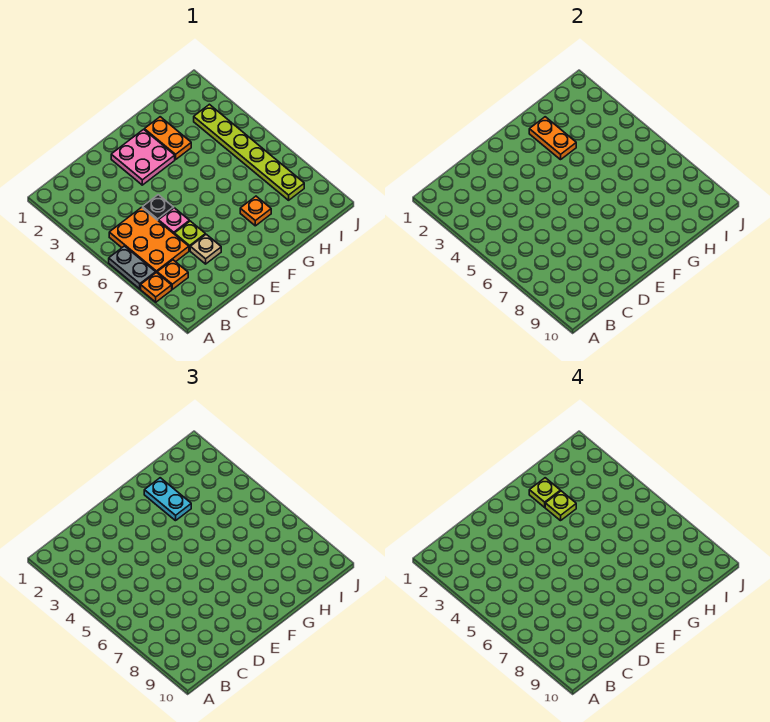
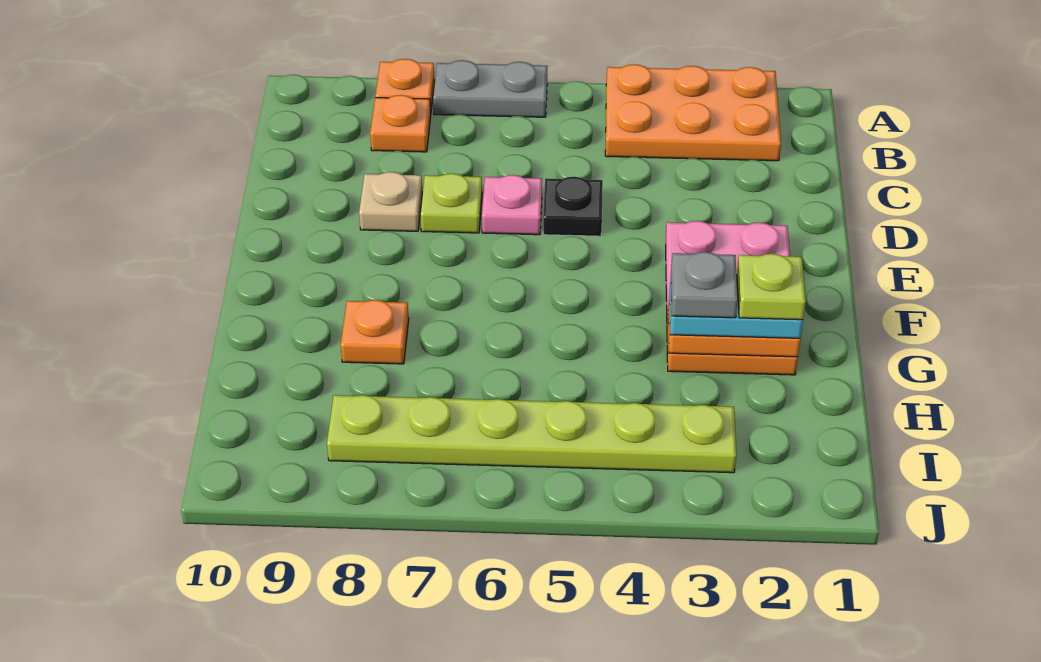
orange plate B5:C7 level 1 -> orange plate A2:B4 level 1
lime plate G3 level 4 -> grey plate G3 level 4

